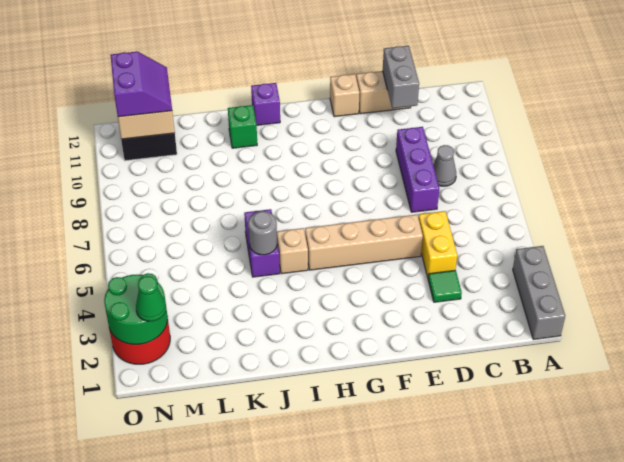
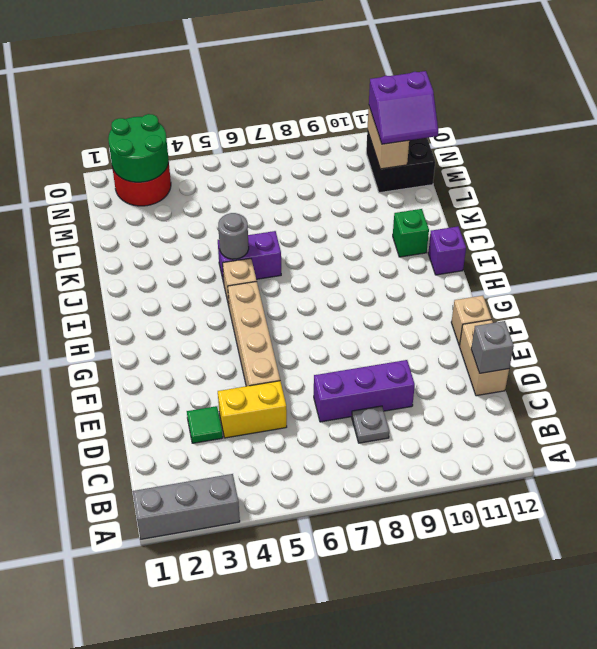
grey cone C8 level 1 -> grey plate C8 level 1
grey brick D11:D12 level 2 -> grey brick D12 level 2
green cone N2 level 3 -> none

